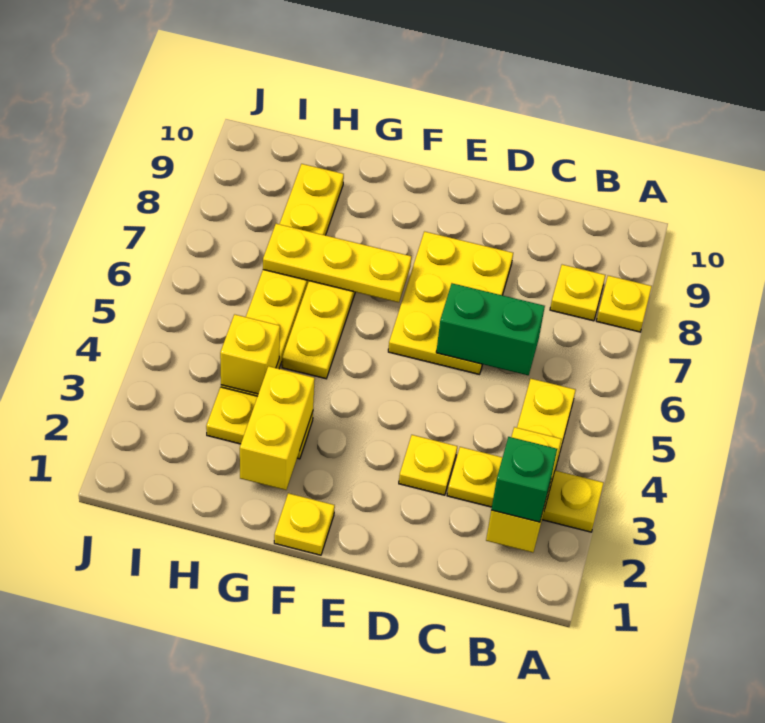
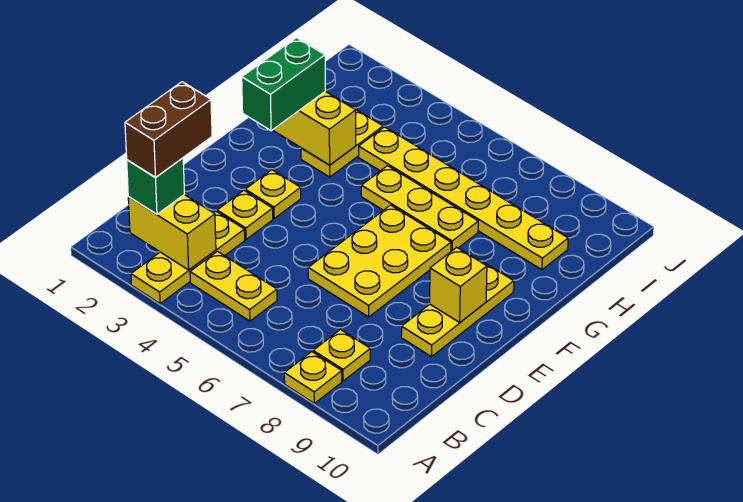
none -> brown brick B2:C2 level 4
green brick C6:D6 level 2 -> green brick F2:G2 level 3
yellow plate D6:E8 level 1 -> yellow plate D6:F7 level 1
yellow plate F1 level 1 -> yellow plate E3 level 1
yellow plate F7:H7 level 2 -> yellow plate D9:F9 level 1
yellow brick H4 level 2 -> yellow brick E9 level 2

